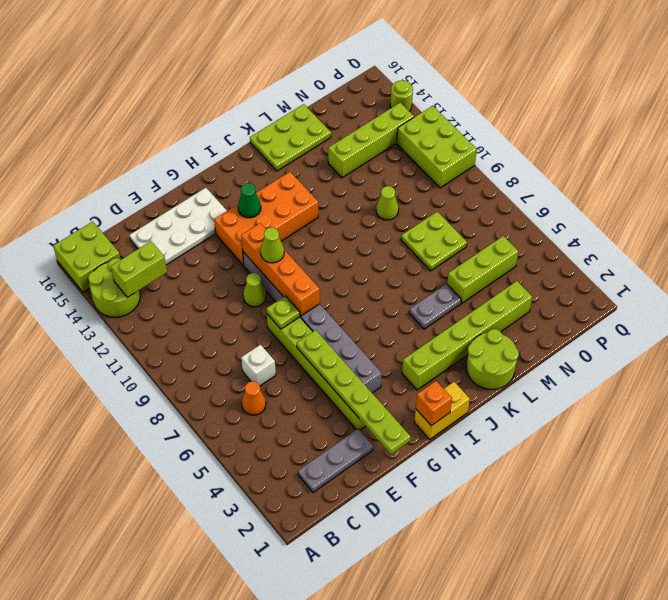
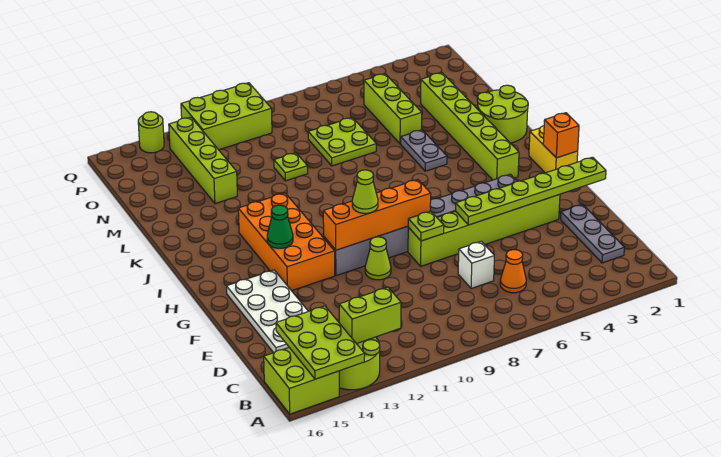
lime brick B13:C13 level 2 -> lime brick B12:B13 level 2
lime plate K15:M16 level 1 -> lime plate A14:C15 level 2
lime cone M10 level 1 -> lime plate M10 level 1

